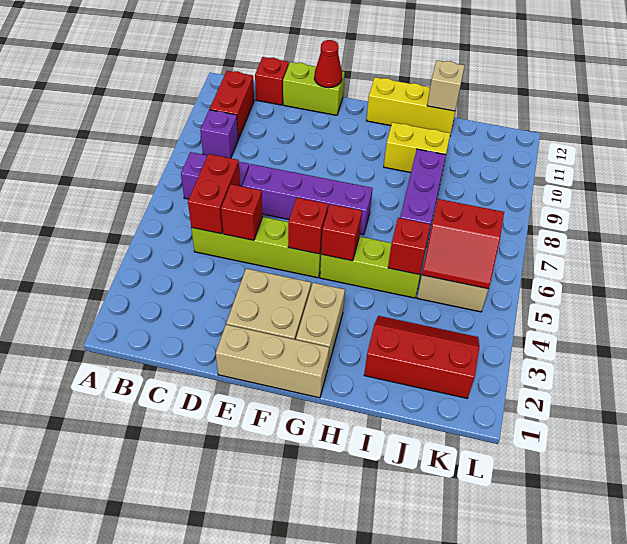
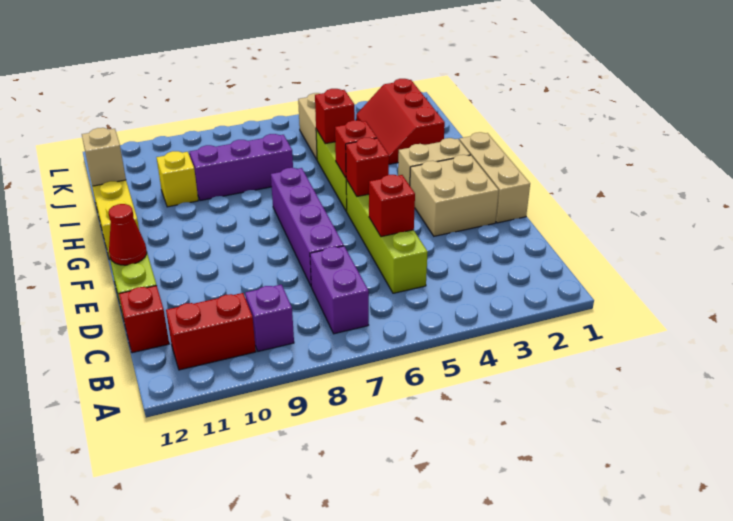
red brick C5:C6 level 2 -> none
yellow brick H10:I10 level 1 -> yellow brick I10 level 1
red slope J5:K6 level 2 top 6 -> none

